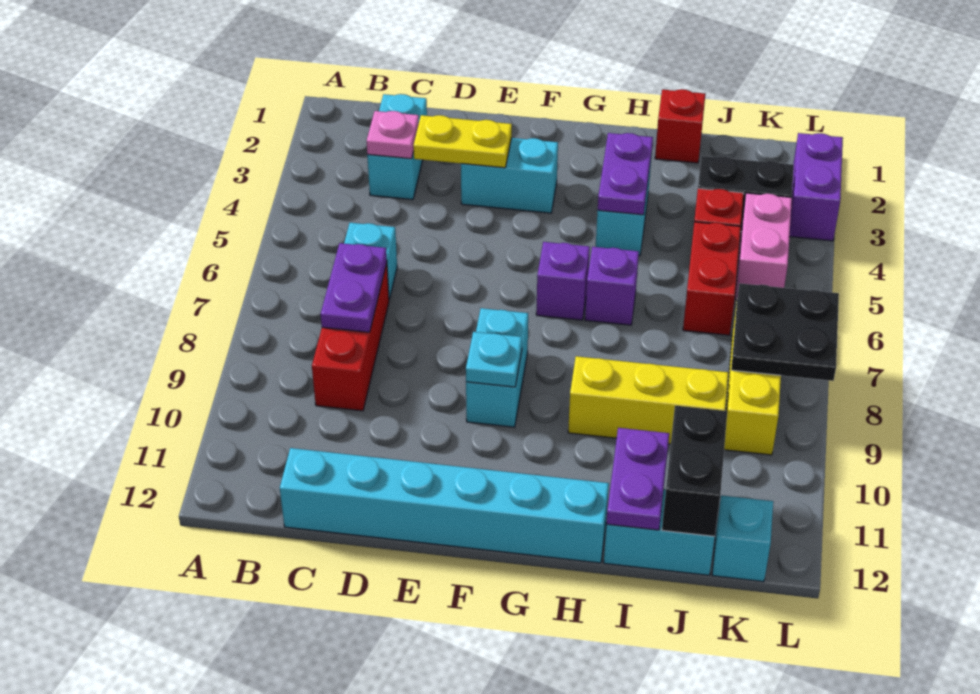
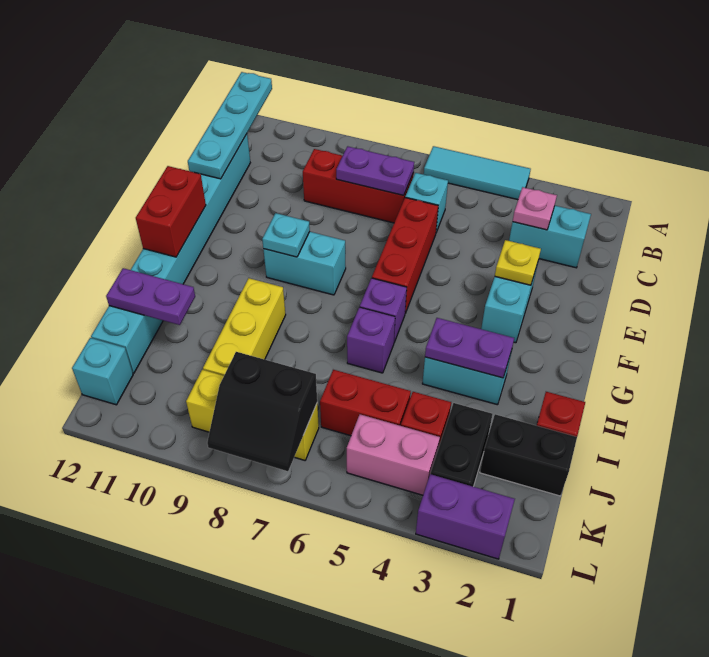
none -> cyan tile A4:A6 level 1
none -> cyan plate A12:D12 level 2
yellow plate D3:E3 level 2 -> yellow plate E3 level 2
none -> red brick D6:F6 level 1
none -> red brick F12:G12 level 2
black brick J11:J12 level 2 -> black brick J1:J2 level 1
black plate K7:L8 level 2 -> black slope K7:L8 level 2 top K

